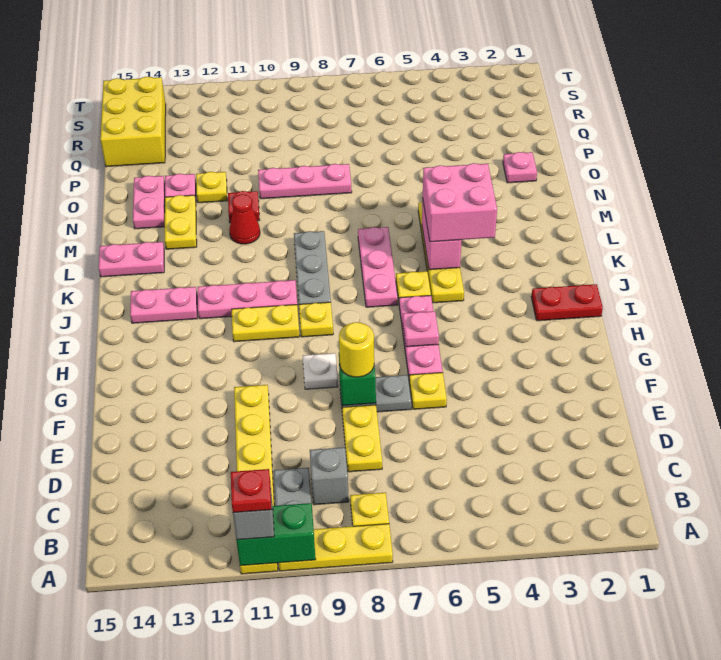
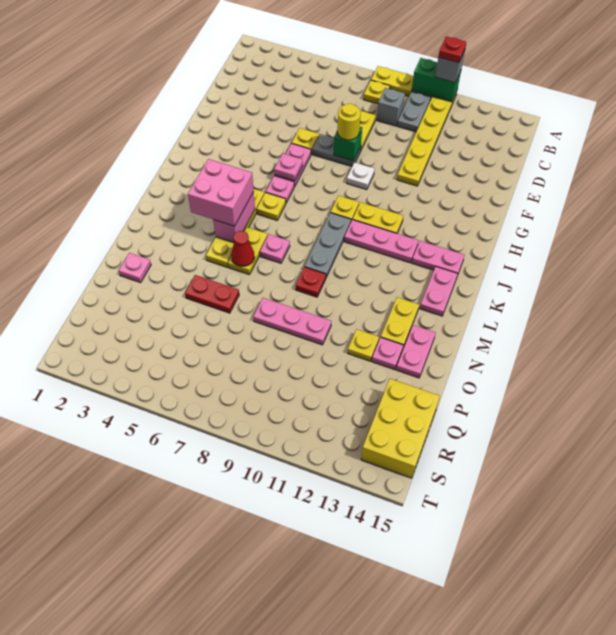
red plate I1:I2 level 1 -> red plate O5:O6 level 1
pink plate J7:L7 level 1 -> pink plate L7 level 1
none -> yellow plate L6:M6 level 1
pink plate L14:L15 level 1 -> pink plate K14:L14 level 1
red cone M11 level 1 -> red cone M6 level 2
red plate N11 level 1 -> red plate M9 level 1

